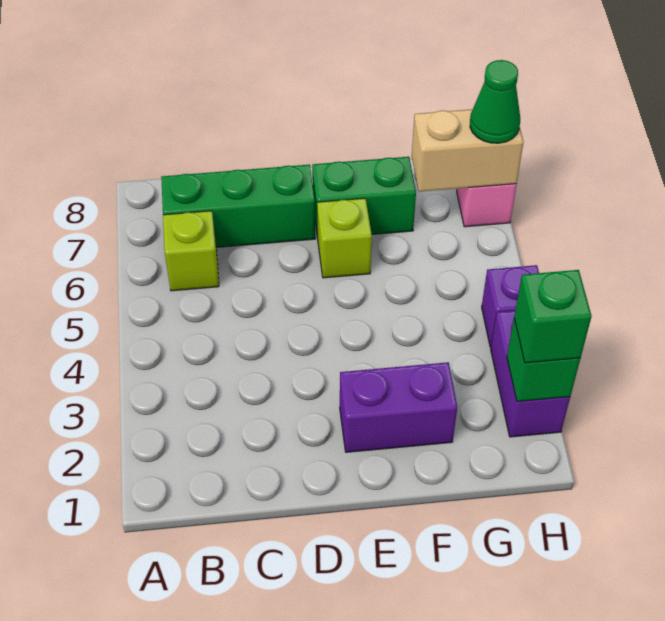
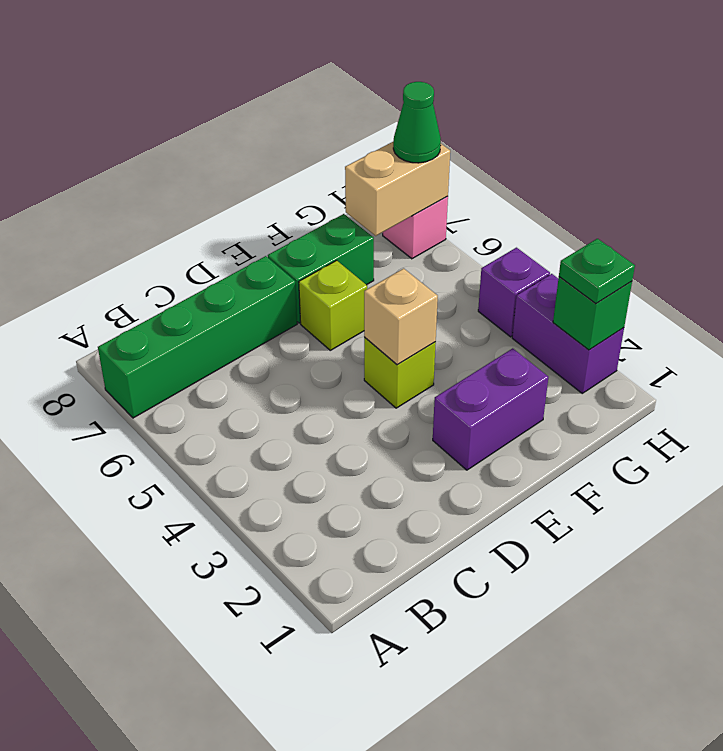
lime brick B6 level 1 -> lime brick E4 level 1
green brick B7:D7 level 1 -> green brick A7:D7 level 1
none -> tan brick E4 level 2
green brick H2 level 3 -> green plate H2 level 3

